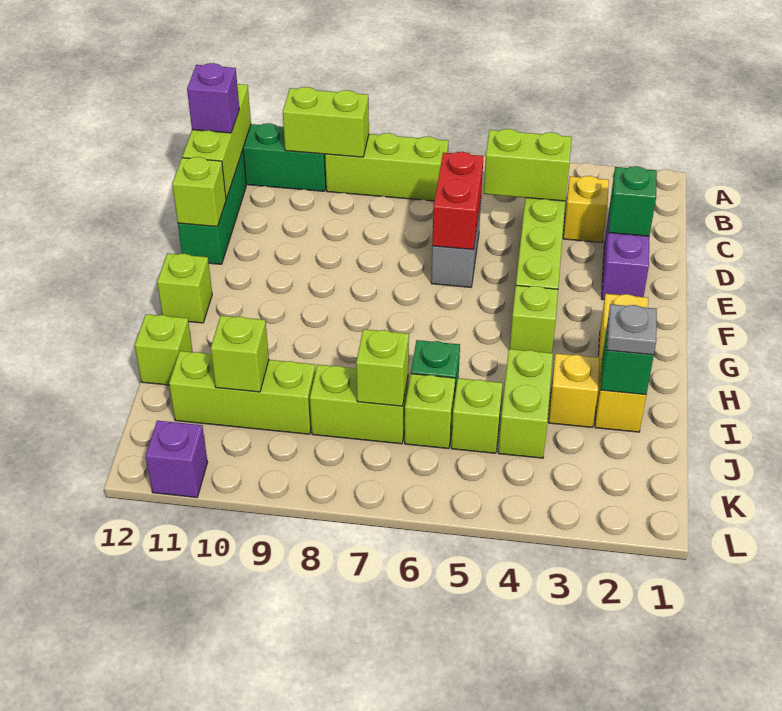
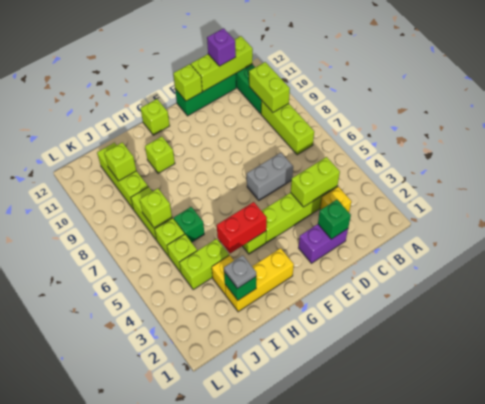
lime brick C4:C5 level 2 -> lime brick C4:D4 level 2
red brick D6:E6 level 2 -> red brick G4:H4 level 2
lime brick I12 level 1 -> lime brick H10 level 1
purple brick L11 level 1 -> none

